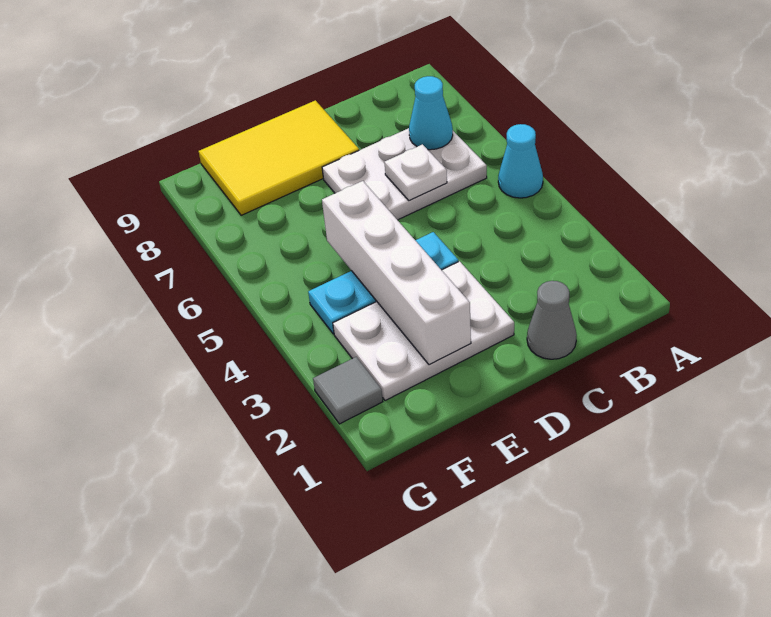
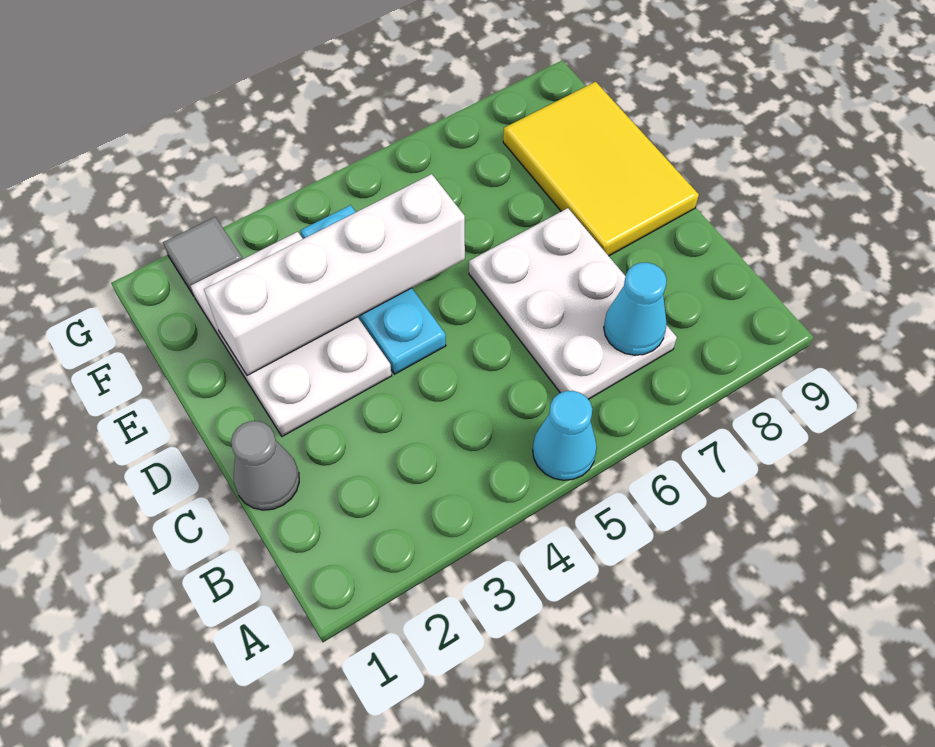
white plate C6 level 2 -> none

